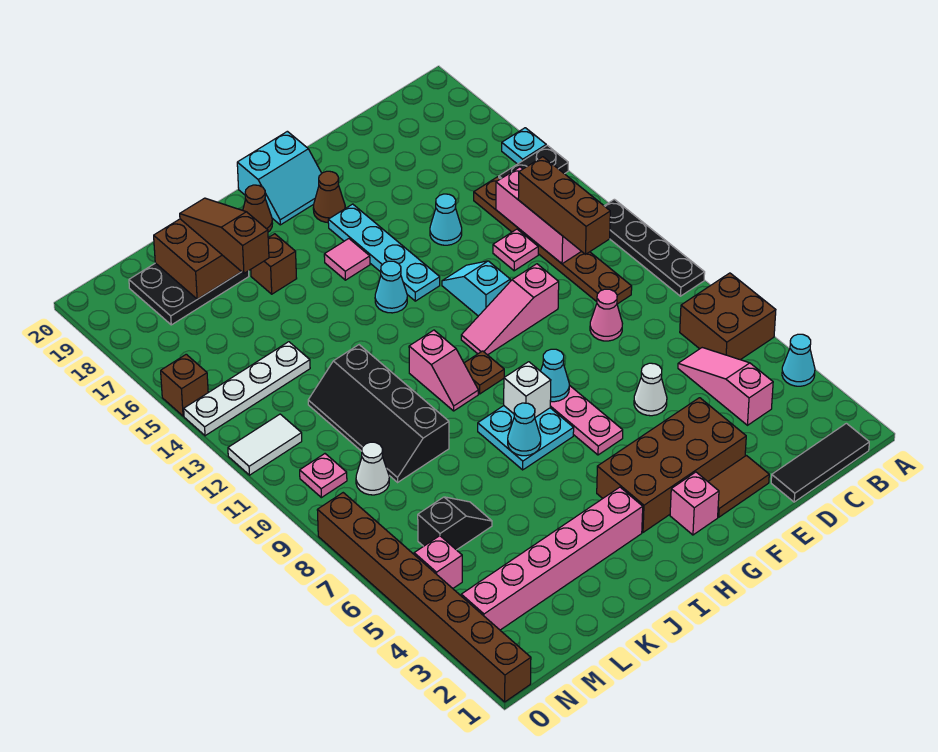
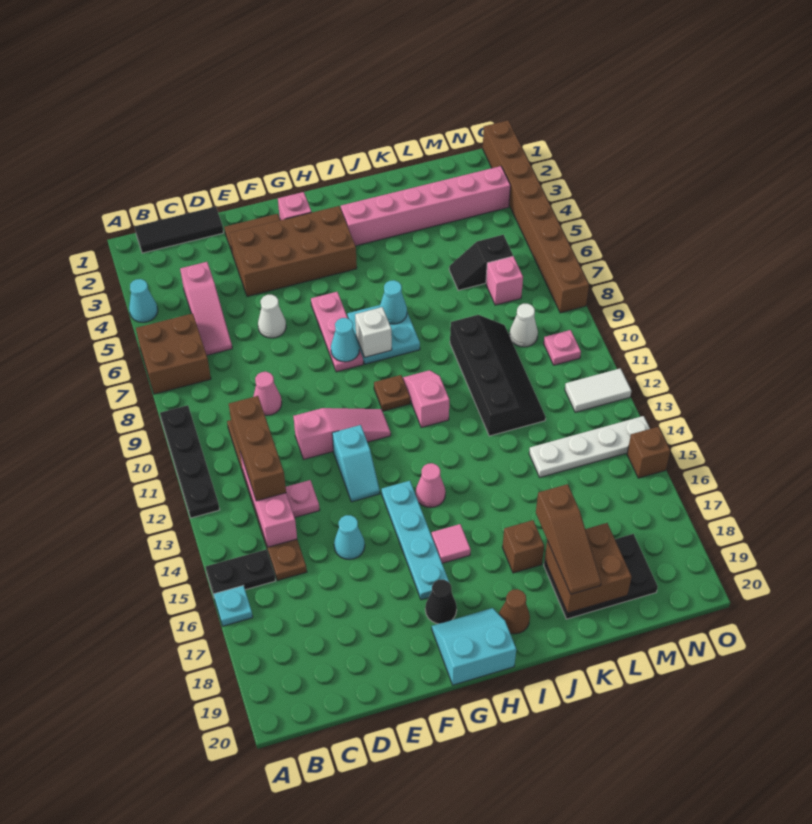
brown cone G18 level 1 -> black cone G18 level 1
cyan cone H14 level 1 -> pink cone H14 level 1
pink brick N5 level 1 -> pink brick M7 level 1

